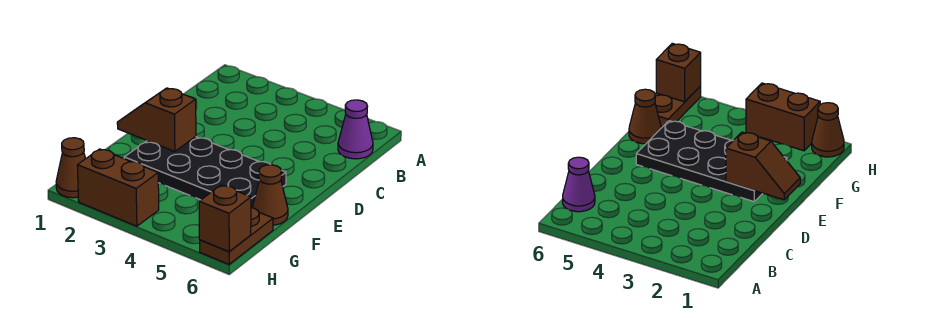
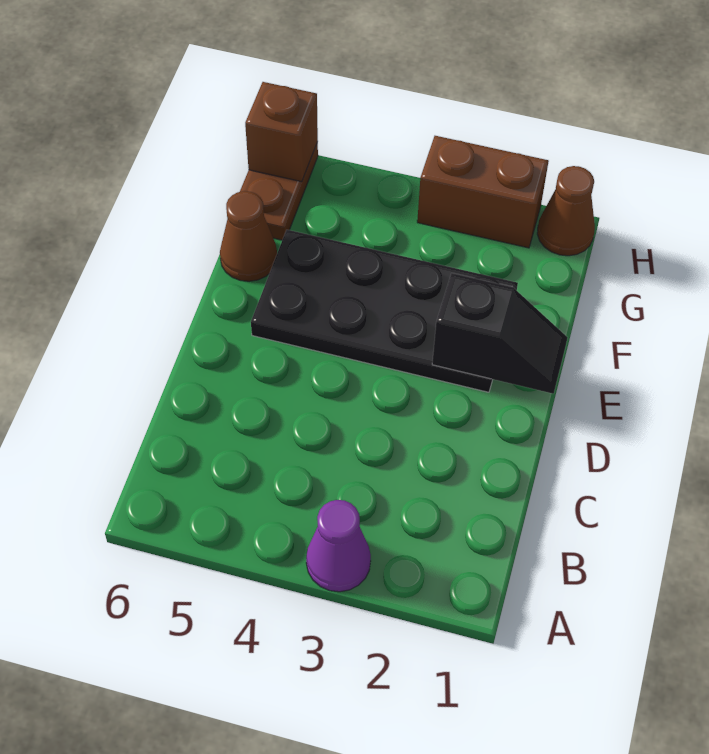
purple cone B6 level 1 -> purple cone A3 level 1
brown slope E1:E2 level 2 top 2 -> black slope E1:E2 level 2 top 2

